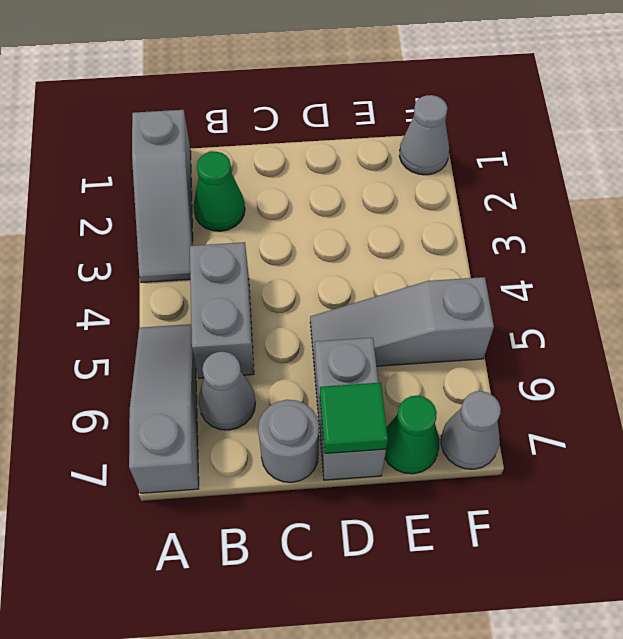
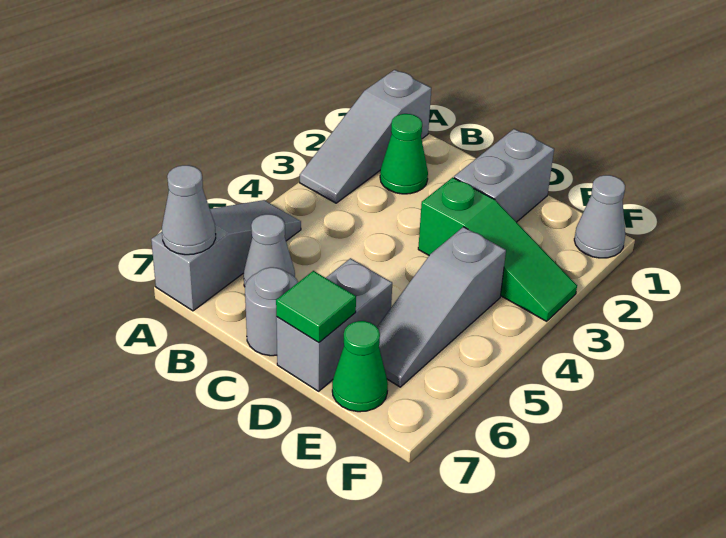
grey brick B4:B5 level 1 -> grey brick D1:D2 level 1
none -> green slope D3:F3 level 1 top D
grey slope D5:F5 level 1 top F -> grey slope E4:E6 level 1 top 4
grey cone F7 level 1 -> grey cone A7 level 2

